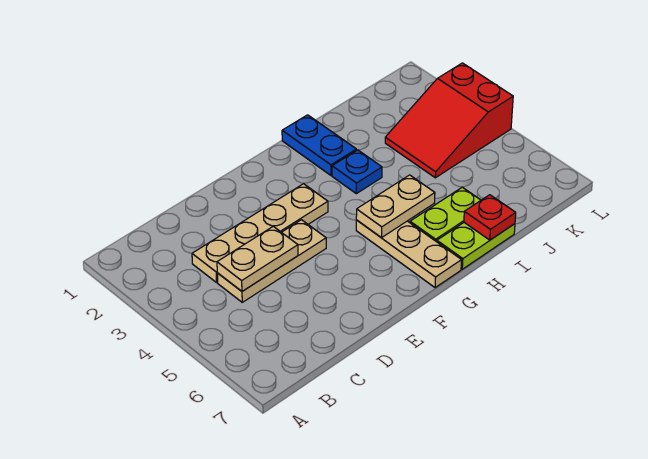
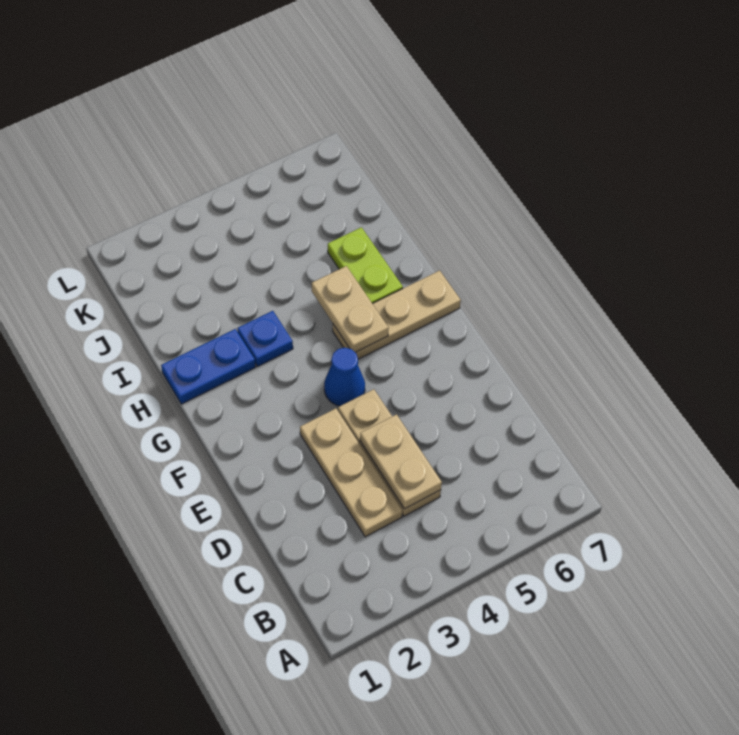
tan plate C3:F3 level 1 -> tan plate C3:E3 level 1
none -> blue cone F4 level 1
lime plate H7:I7 level 1 -> none
red plate I7 level 2 -> none
red slope J3:L4 level 1 top L -> none

